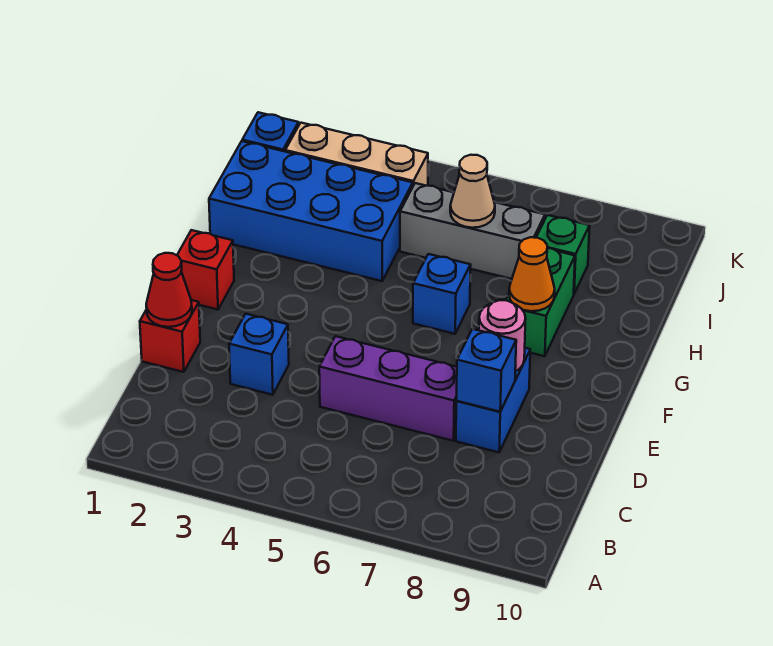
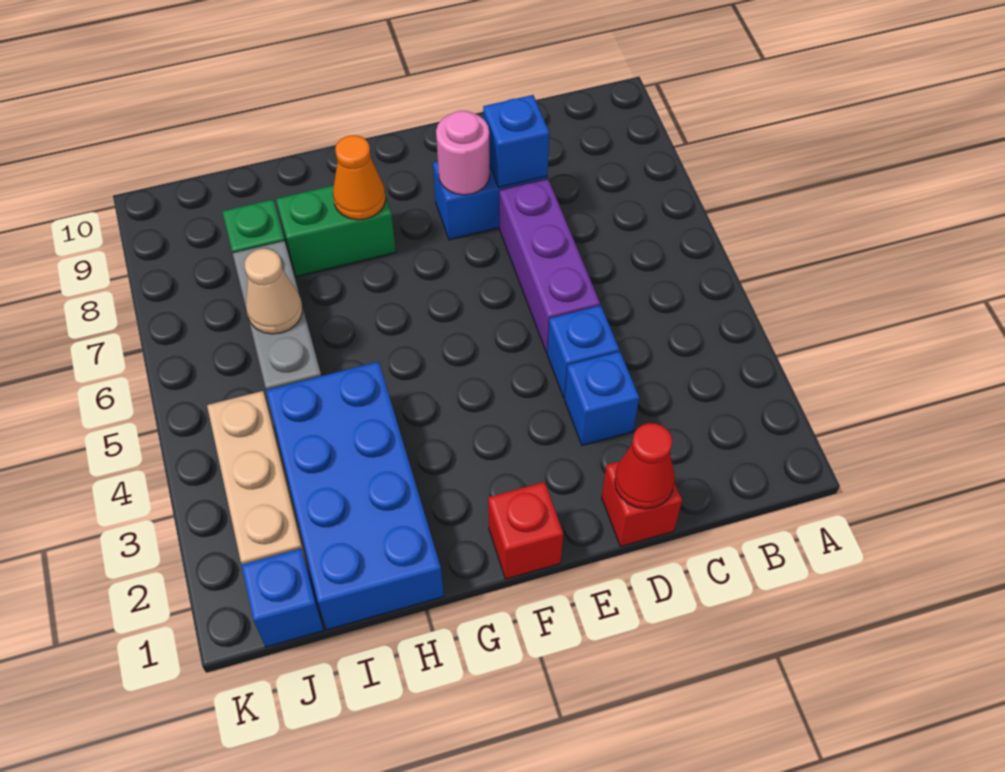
blue brick G6 level 1 -> blue brick D4 level 1

